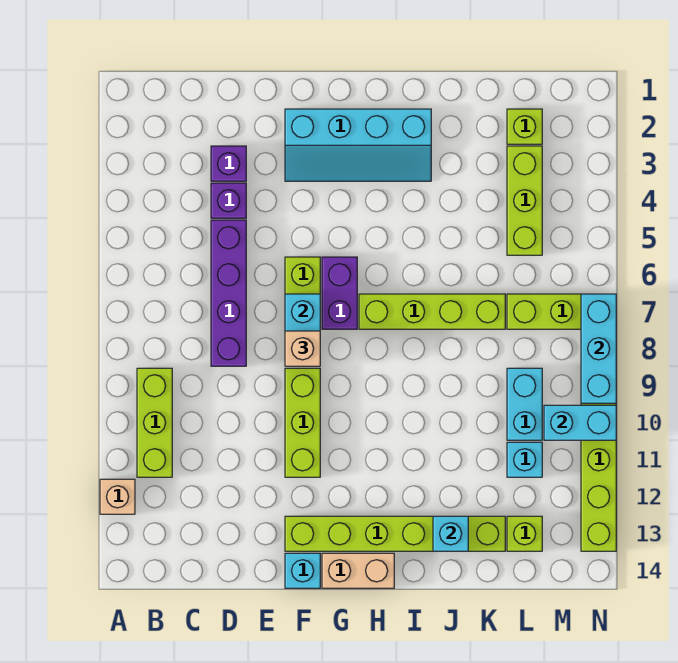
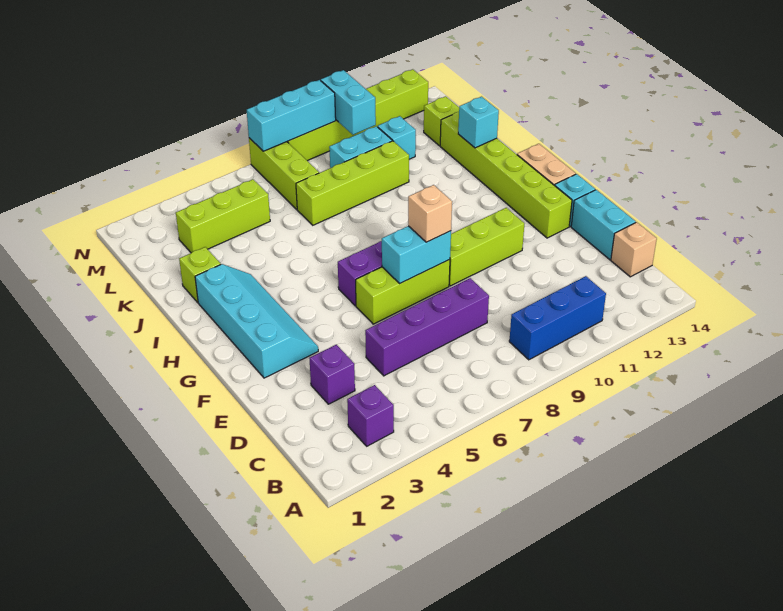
tan brick A12 level 1 -> tan brick C14 level 1
lime brick B9:B11 level 1 -> blue brick B9:B11 level 1
purple brick D4 level 1 -> purple brick B3 level 1
none -> cyan brick D14:E14 level 1
lime brick H7:K7 level 1 -> lime brick K7:K10 level 1
lime brick L2 level 1 -> lime brick J2 level 1

